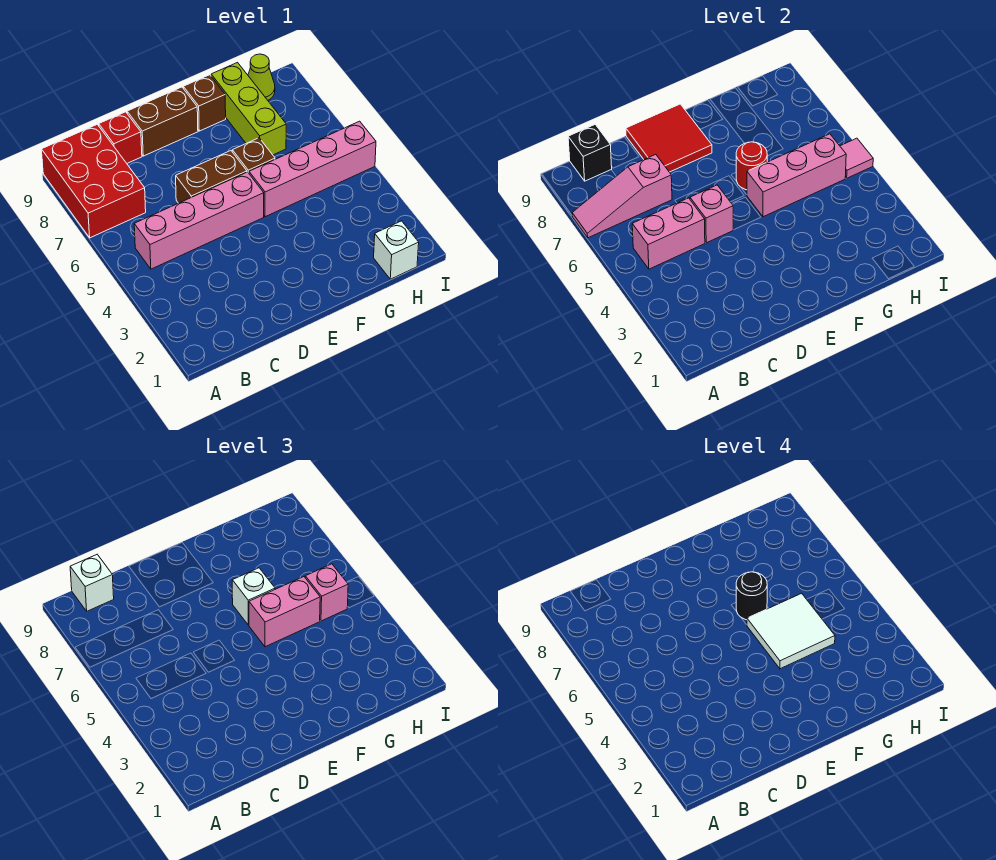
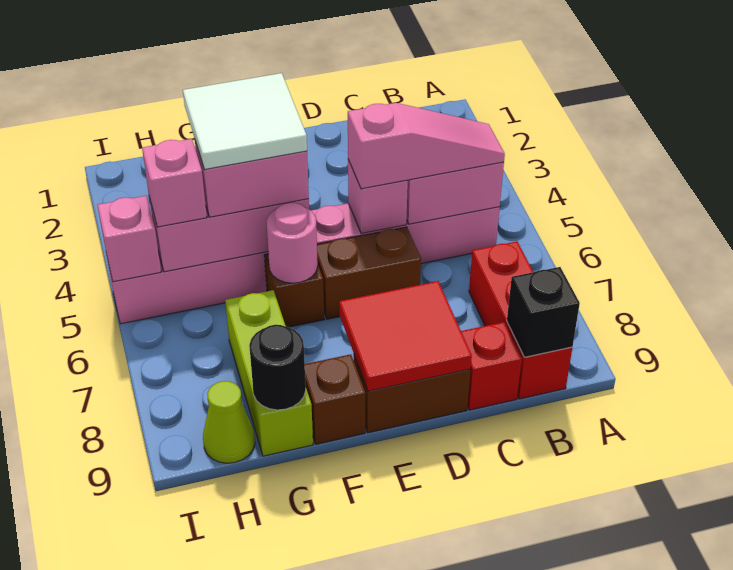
red brick A7:B9 level 1 -> red brick B7:B9 level 1
pink slope A7:C7 level 2 top C -> pink slope B5:D5 level 3 top D
white brick B9 level 3 -> none
red round brick F6 level 2 -> pink round brick F6 level 2
white brick F6 level 3 -> none
black round brick F6 level 4 -> black round brick G9 level 2
white brick H1 level 1 -> none
pink tile I5 level 2 -> pink brick I5 level 2

